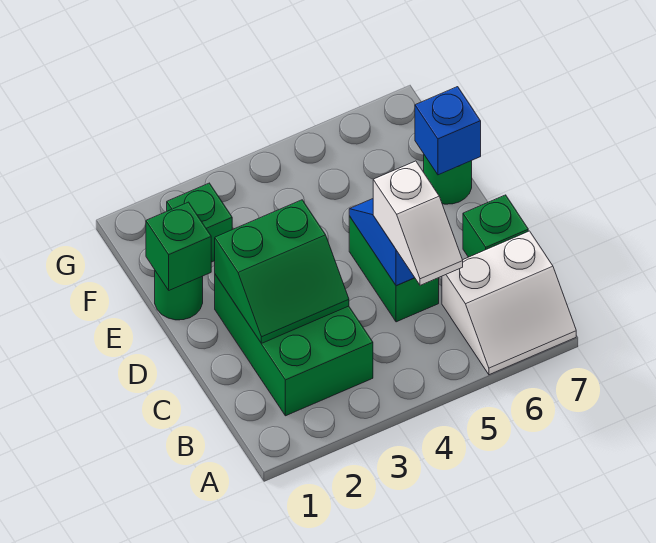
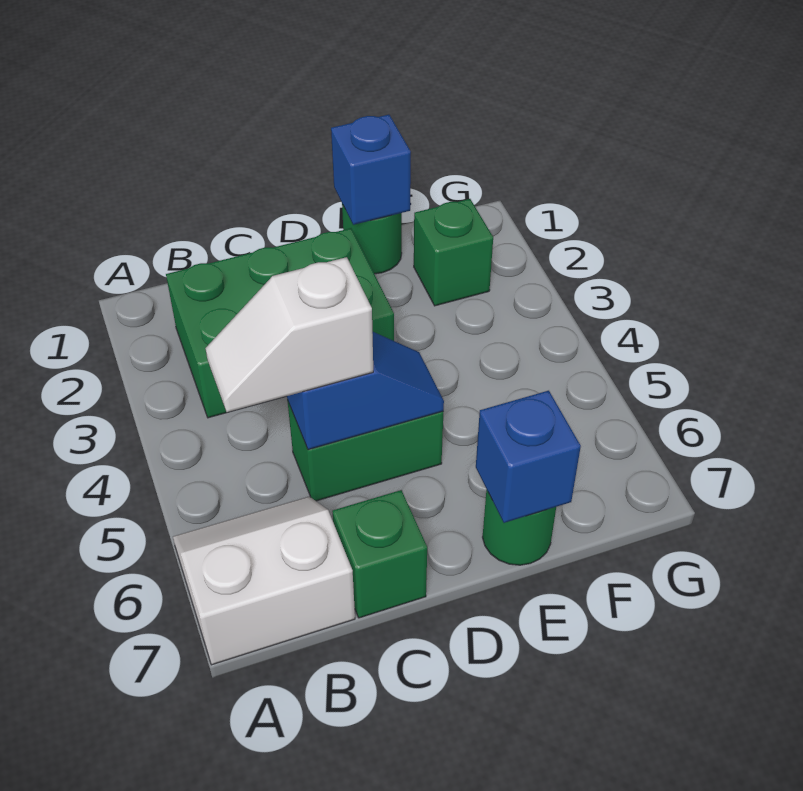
white slope A6:B7 level 1 top B -> white slope A6:B7 level 1 top 7
green slope C2:D3 level 2 top D -> none
green brick E1 level 2 -> blue brick E1 level 2

